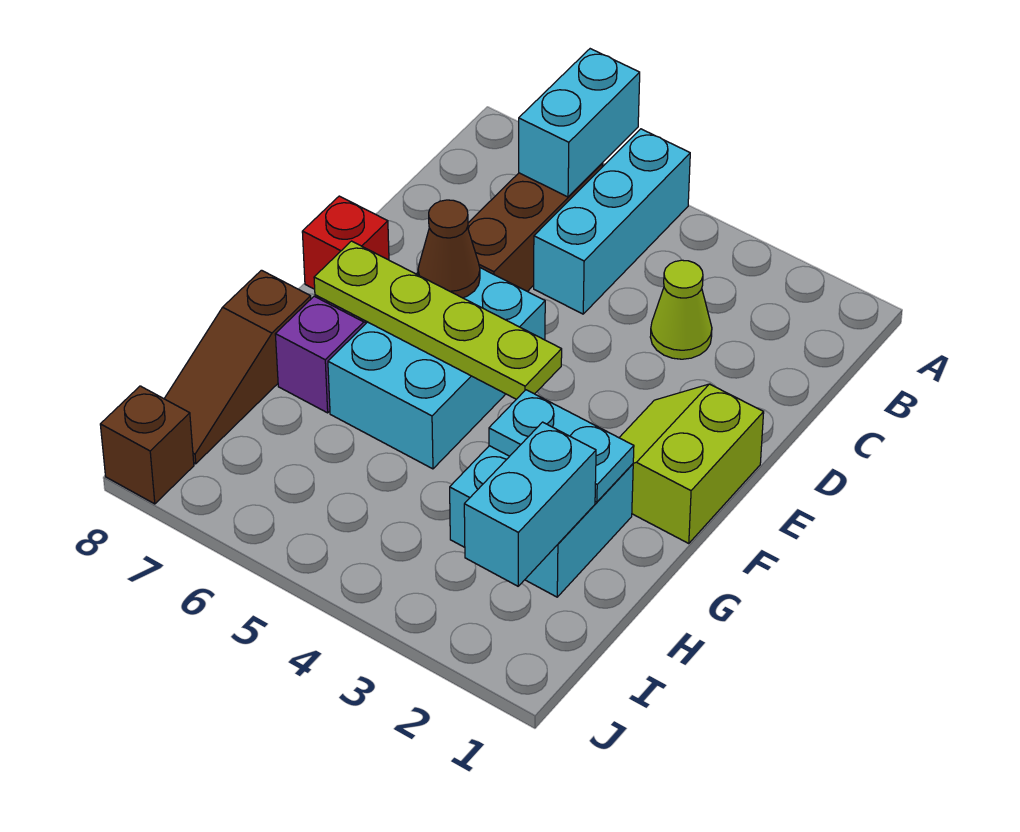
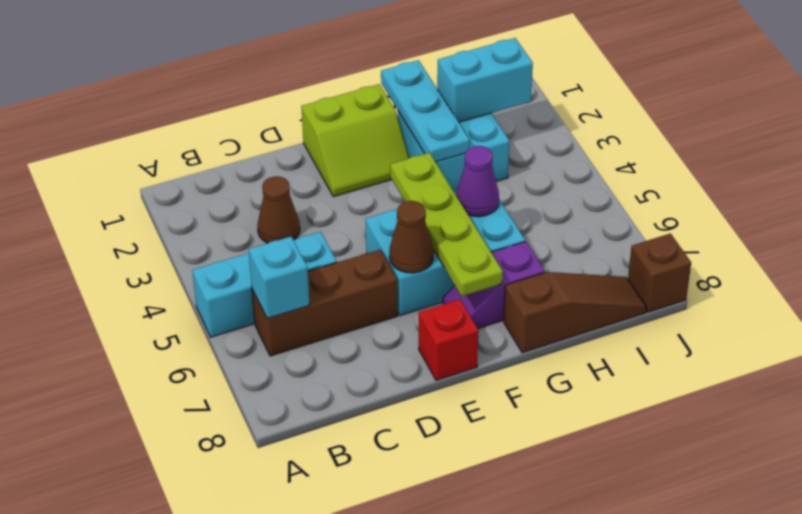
cyan brick A6:B6 level 2 -> cyan brick B6 level 2
lime cone C3 level 1 -> brown cone C3 level 1
cyan plate G2:G3 level 2 -> cyan plate G1:G3 level 2
none -> purple cone G5 level 2

